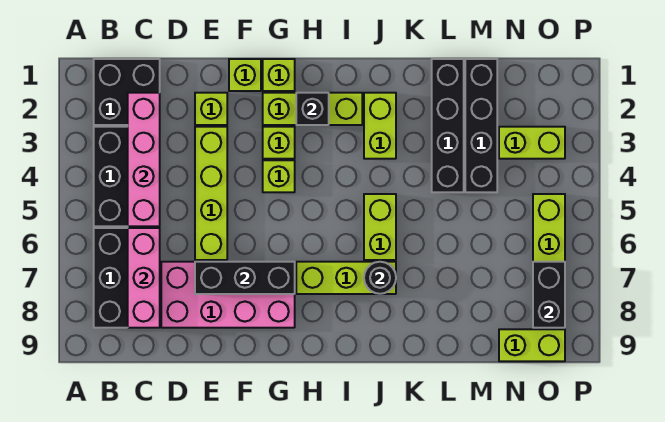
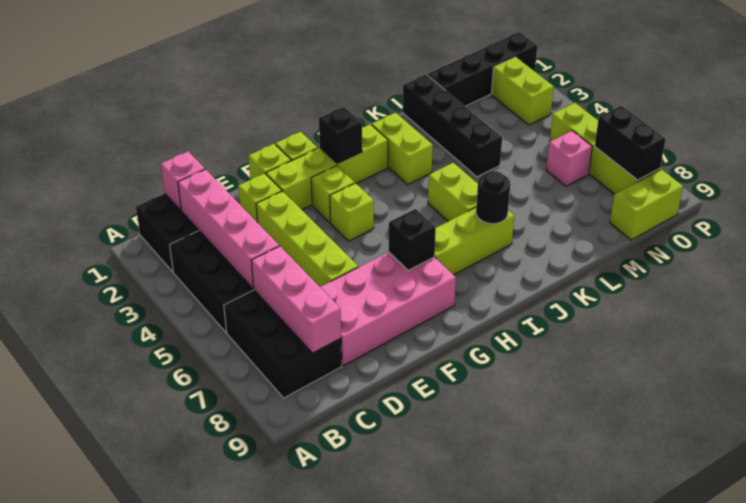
none -> pink brick C1 level 2
black brick E7:G7 level 2 -> black brick G7 level 2
lime brick G2:I2 level 1 -> lime brick F2:I2 level 1
black brick M1:M4 level 1 -> black brick M1:P1 level 1
lime brick N3:O3 level 1 -> lime brick O2:O3 level 1
none -> pink brick N6 level 1

